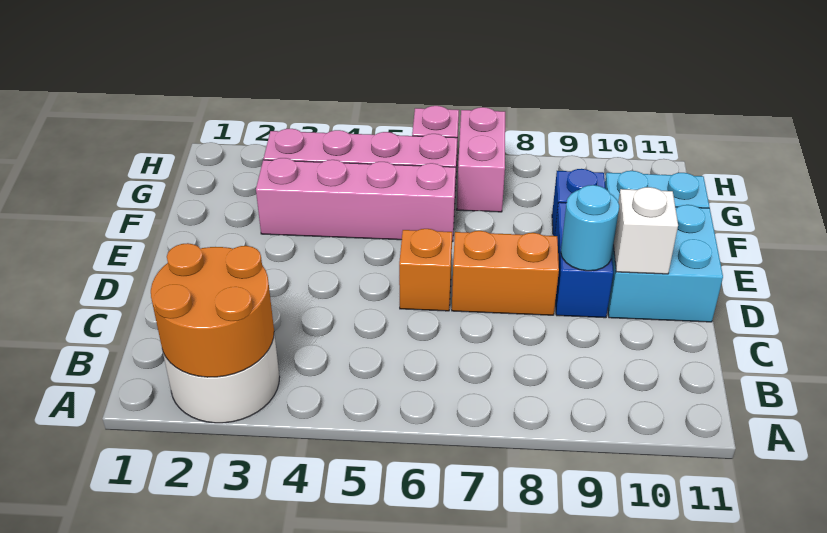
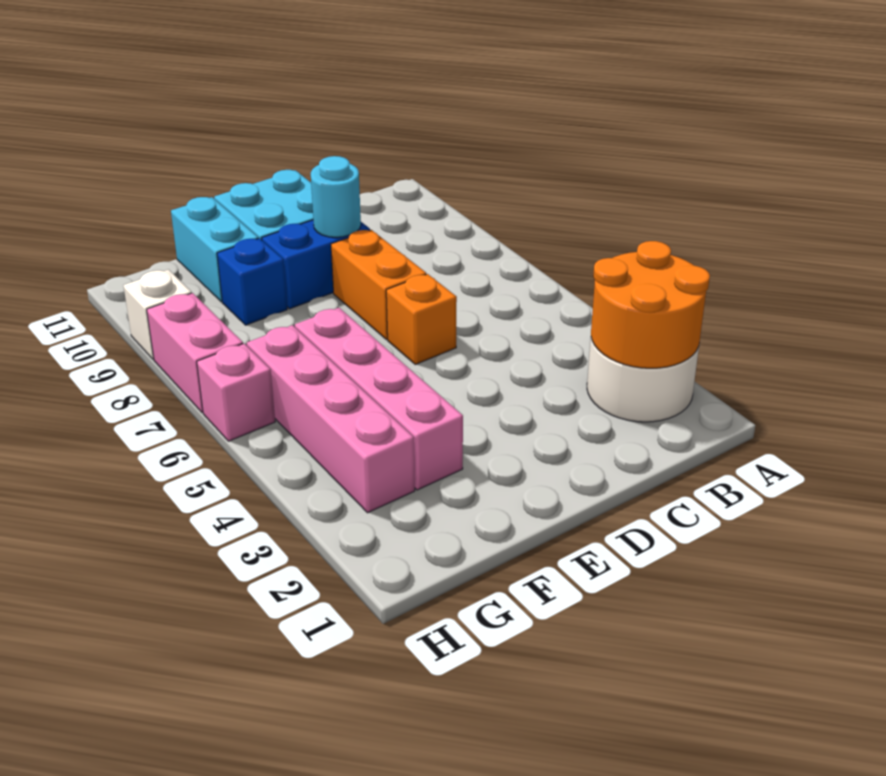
white brick D10 level 2 -> white brick H9 level 1
pink brick G7:H7 level 1 -> pink brick H7:H8 level 1

